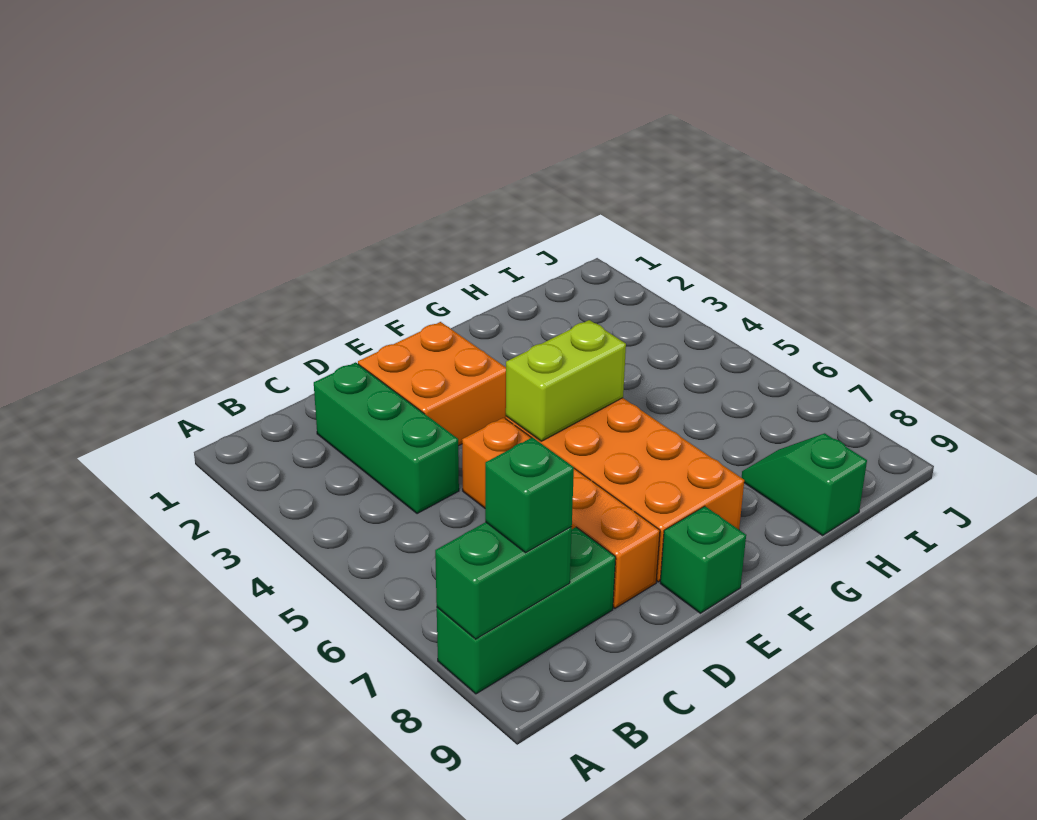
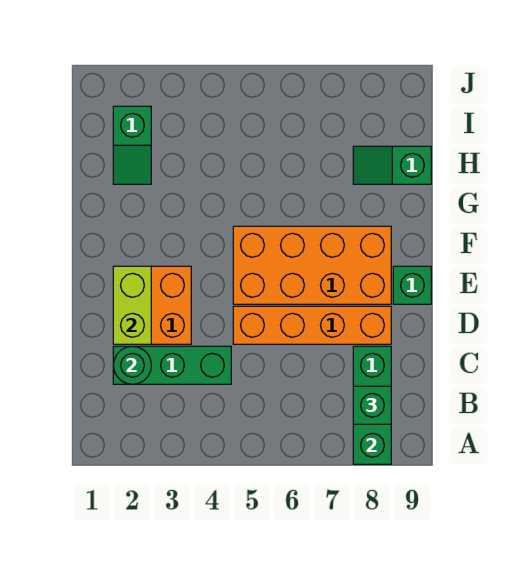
none -> green round brick C2 level 2
lime brick E5:F5 level 2 -> lime brick D2:E2 level 2
none -> green slope H2:I2 level 1 top I

